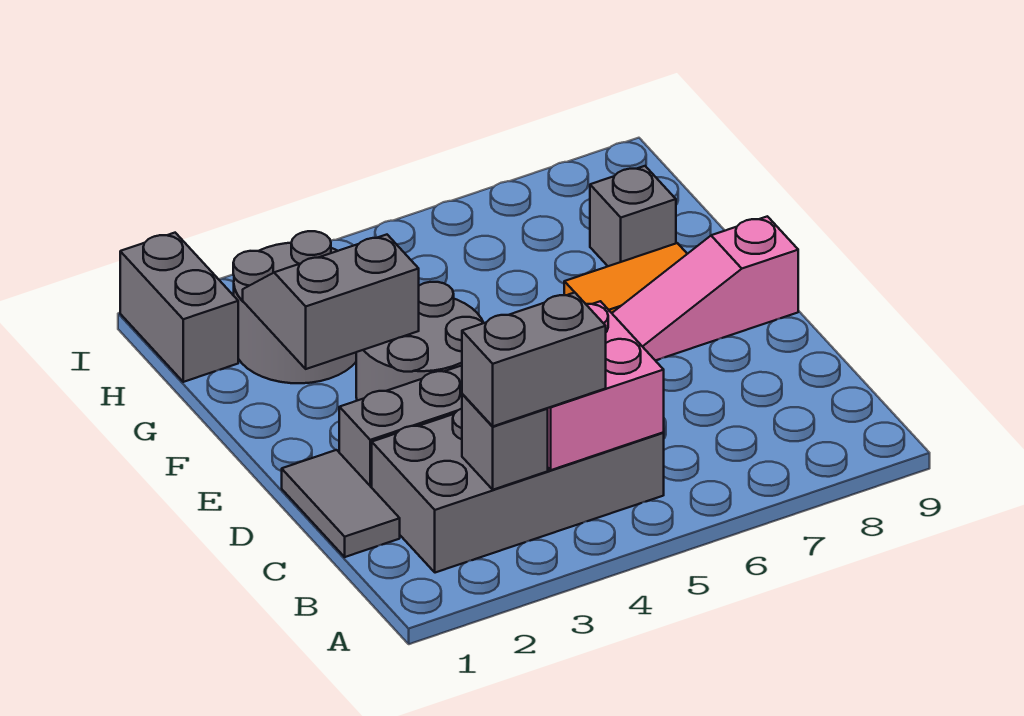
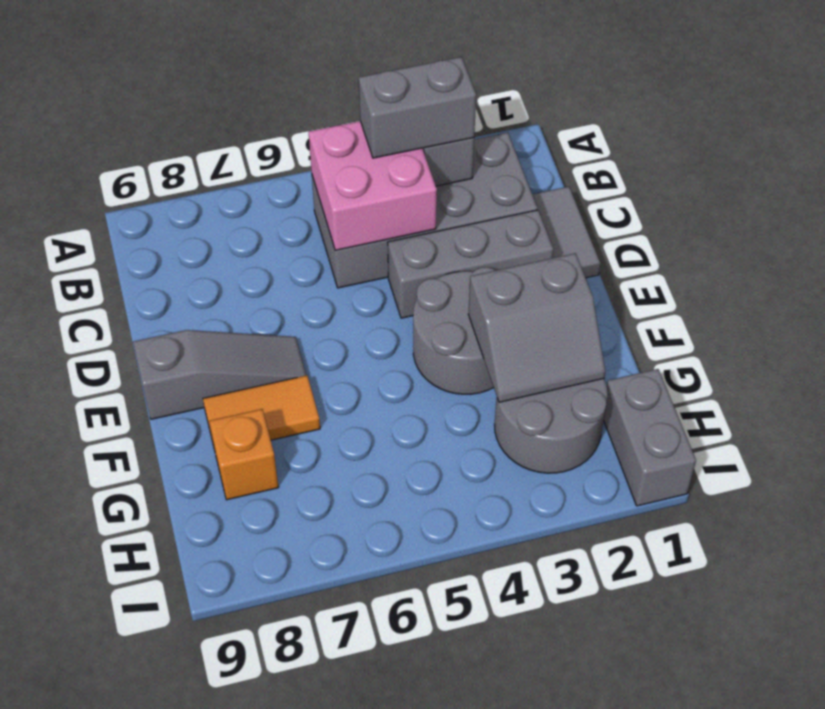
pink slope E7:E9 level 1 top 9 -> grey slope E7:E9 level 1 top 9
grey brick G8 level 1 -> orange brick G8 level 1

